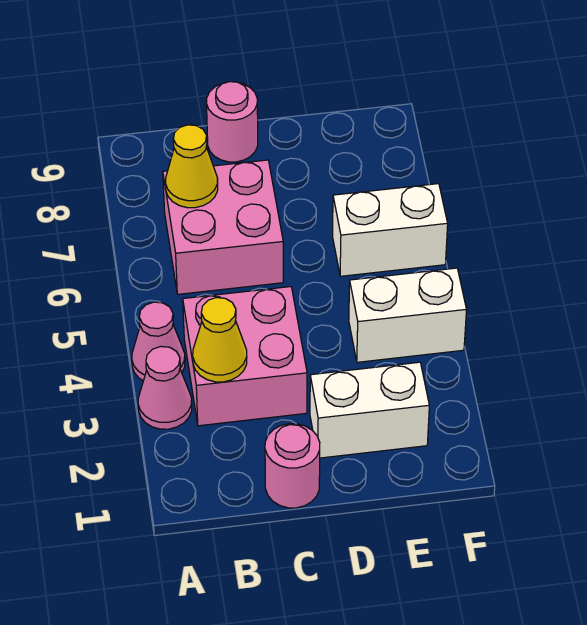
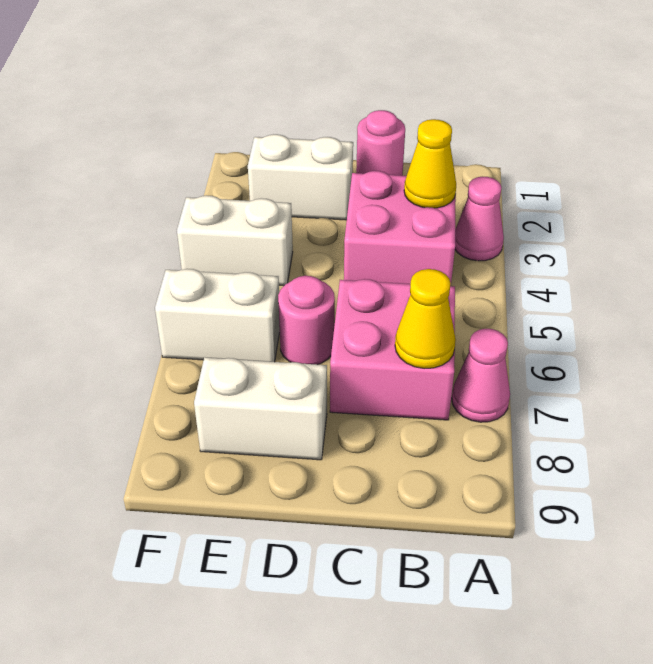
pink cone A4 level 1 -> pink cone A7 level 1
pink round brick C9 level 1 -> pink round brick D6 level 1
none -> white brick D8:E8 level 1

